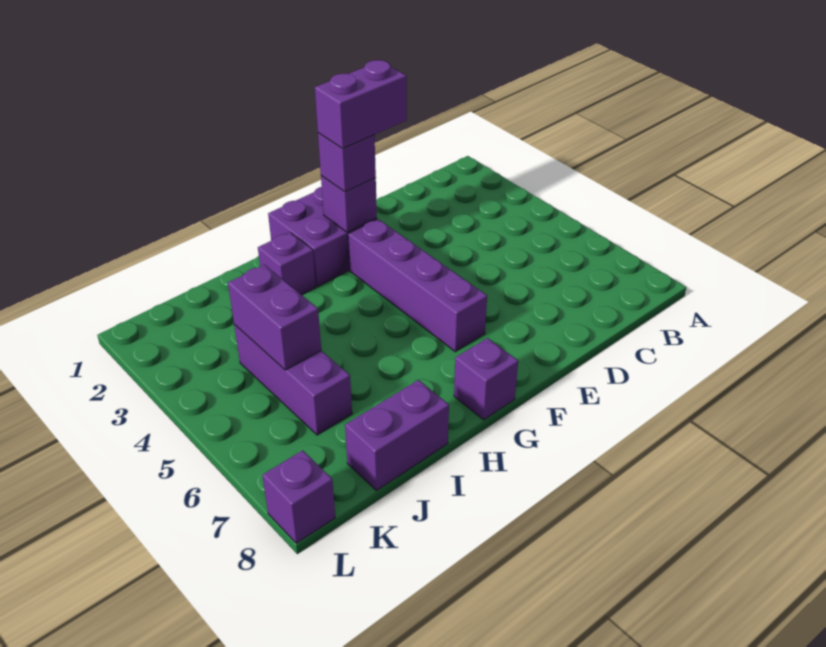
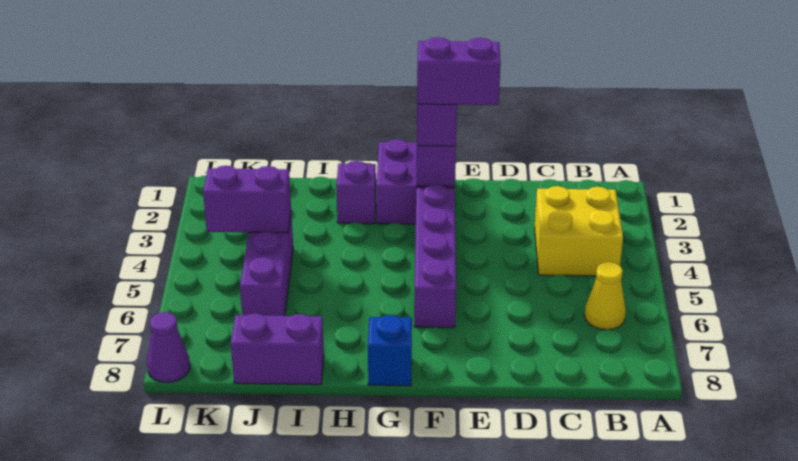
none -> yellow brick B3:C4 level 1
none -> yellow cone B6 level 1
purple brick G8 level 1 -> blue brick G8 level 1
purple brick J4:J5 level 2 -> purple brick J4:K4 level 2
purple brick L8 level 1 -> purple cone L8 level 1

